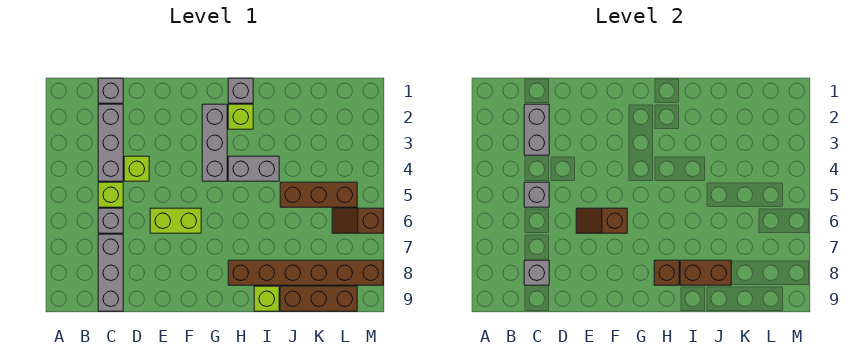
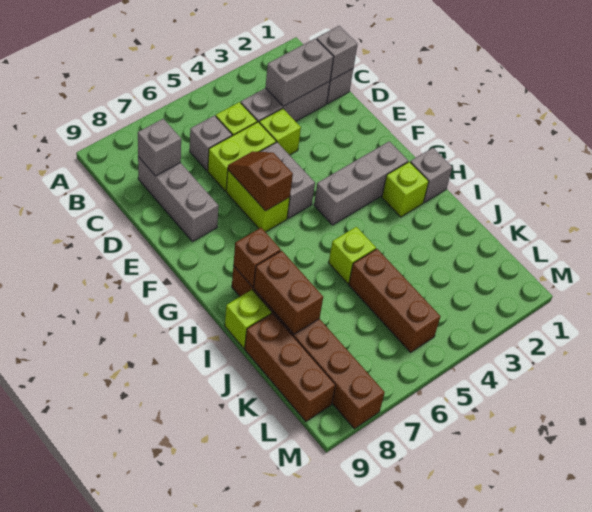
grey brick C5 level 2 -> grey brick C1 level 2
grey brick C7:C9 level 1 -> grey brick C8:E8 level 1
none -> lime brick D5:D6 level 1
grey brick H4:I4 level 1 -> grey brick E5:F5 level 1
none -> lime brick I5 level 1
brown slope L6:M6 level 1 top M -> none

